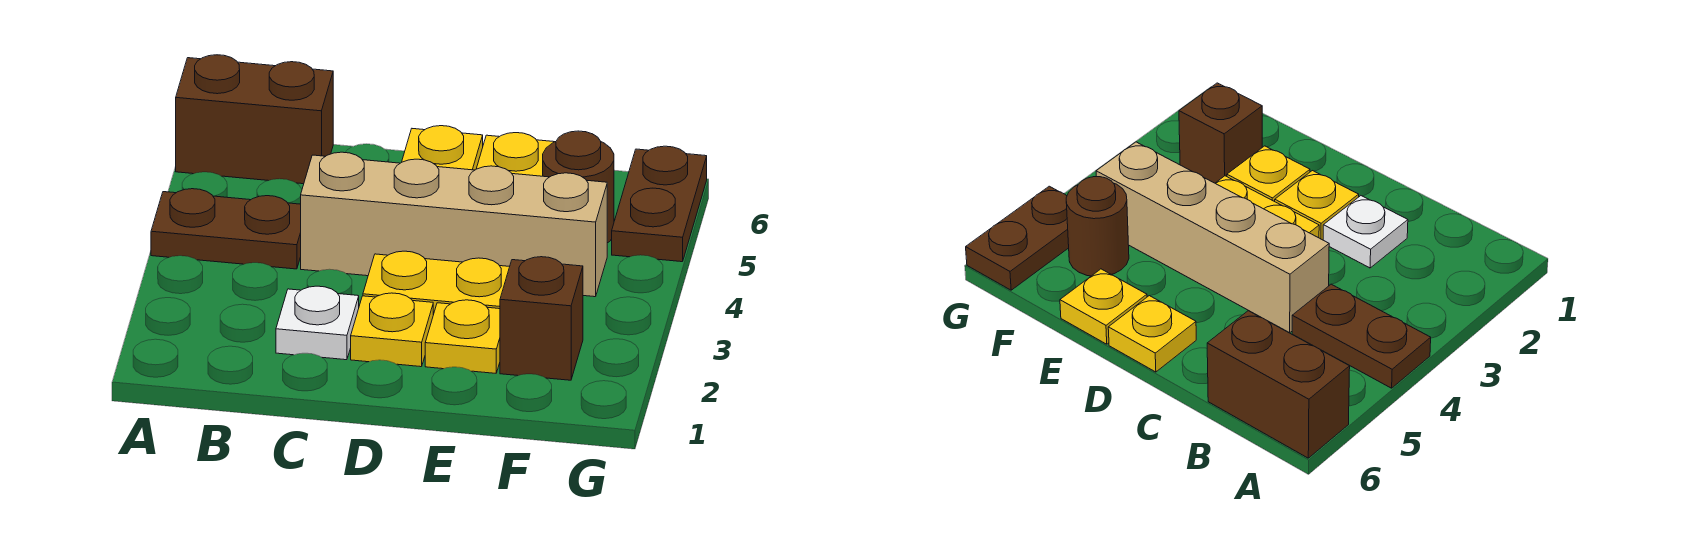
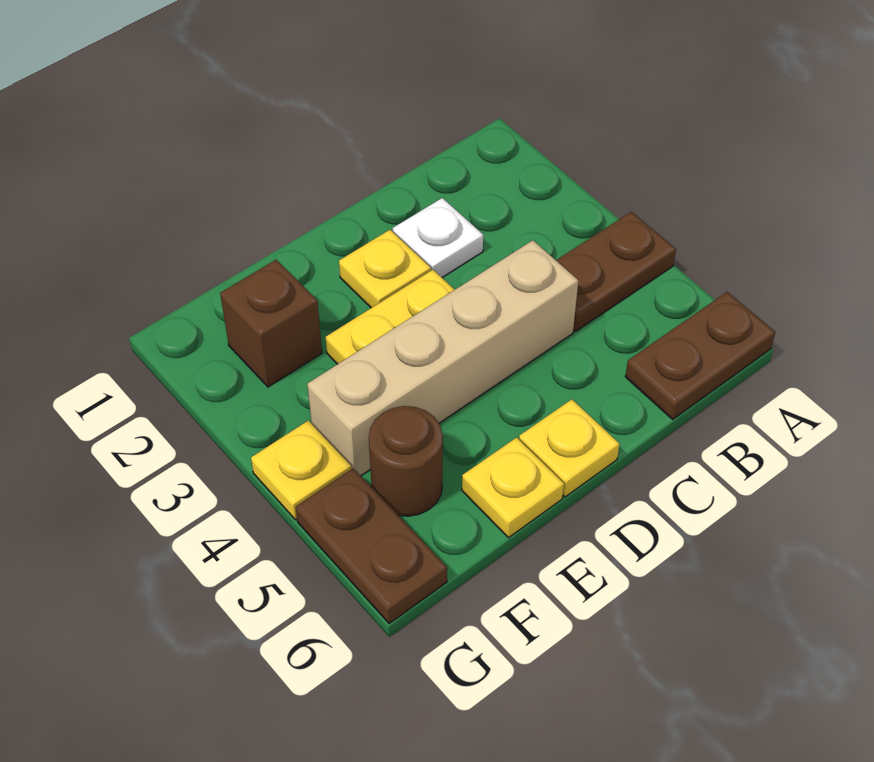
brown brick A6:B6 level 1 -> brown plate A6:B6 level 1
yellow plate E2 level 1 -> yellow plate G4 level 1

